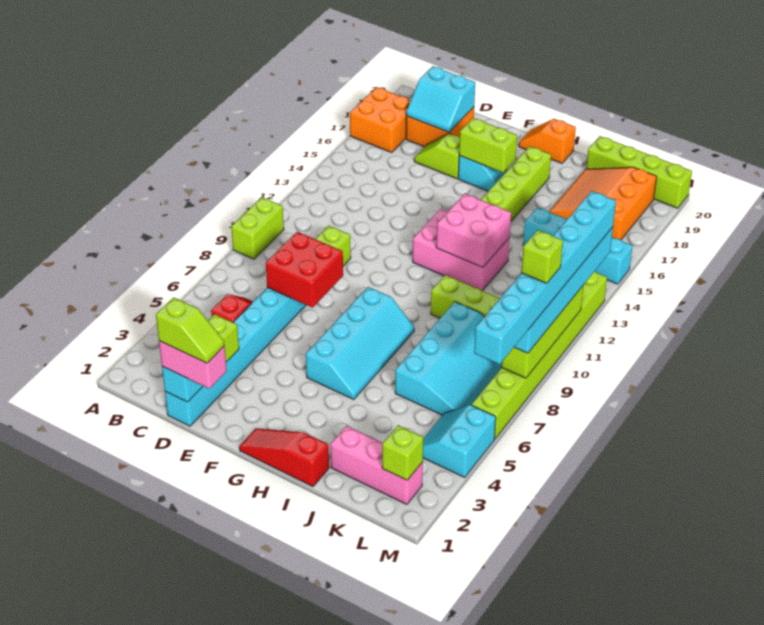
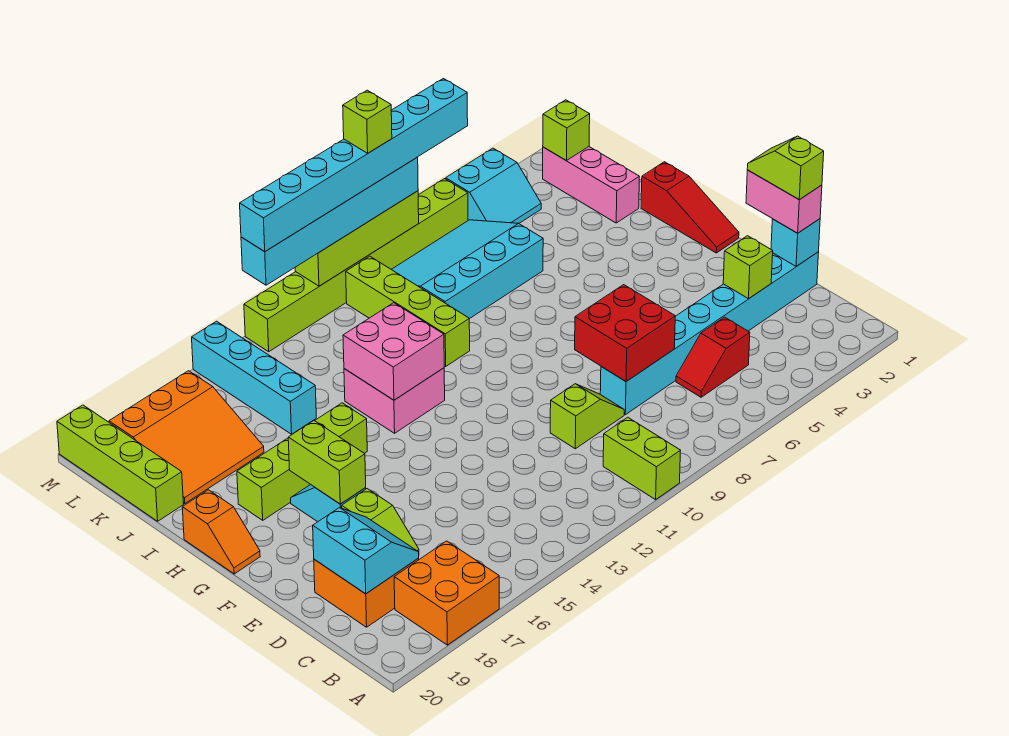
lime brick A9:A10 level 1 -> lime brick A10:B10 level 1
cyan slope G5:H8 level 1 top G -> none
pink brick G12:I13 level 1 -> pink brick H12:I13 level 1

